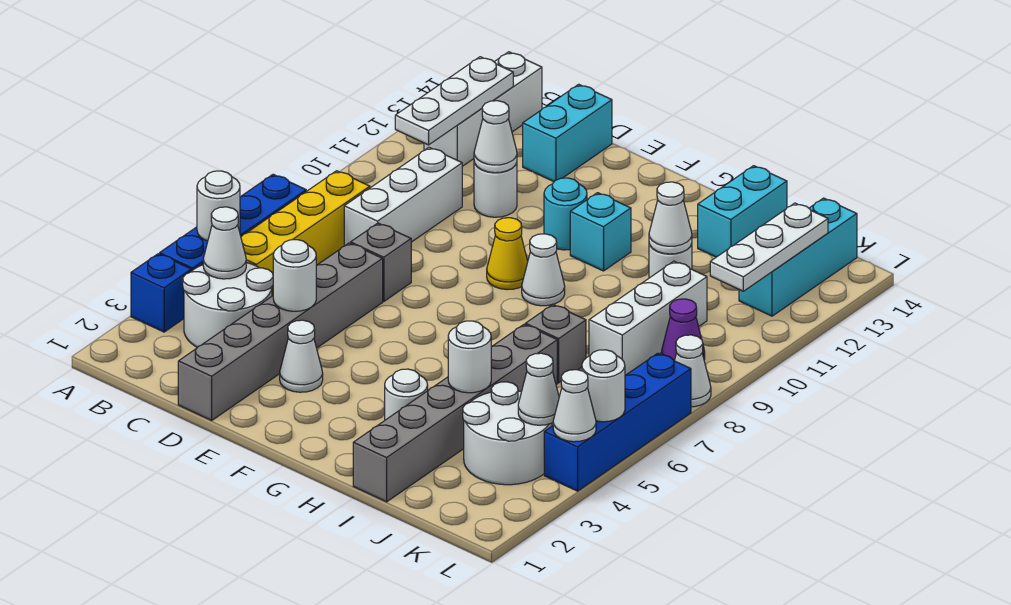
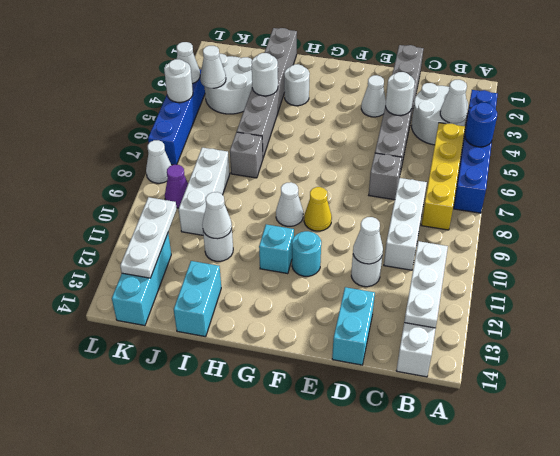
white round brick A5 level 2 -> blue round brick A5 level 2

